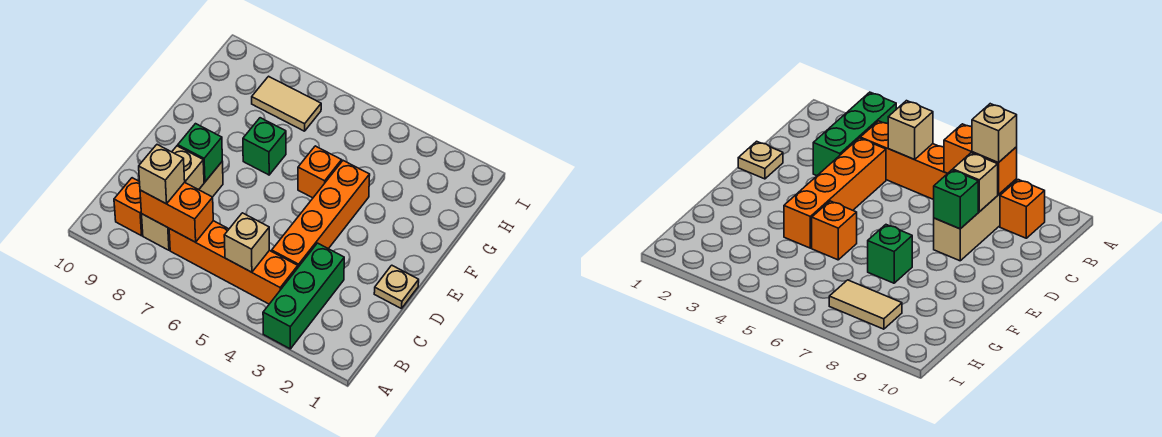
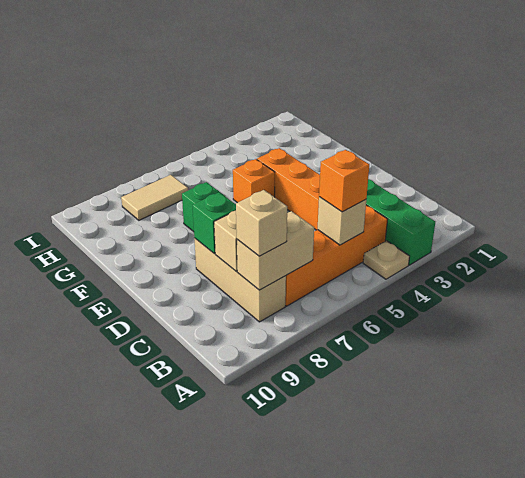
orange brick B7:B8 level 2 -> tan brick B7:B8 level 2
orange brick B9 level 1 -> orange brick B5 level 3
tan plate D1 level 1 -> tan plate A4 level 1

